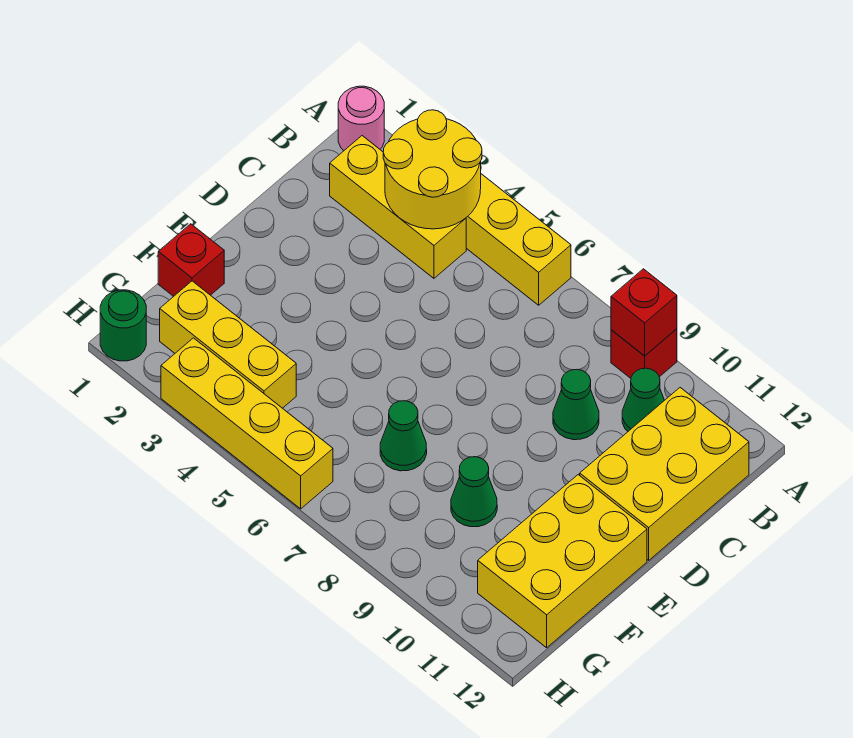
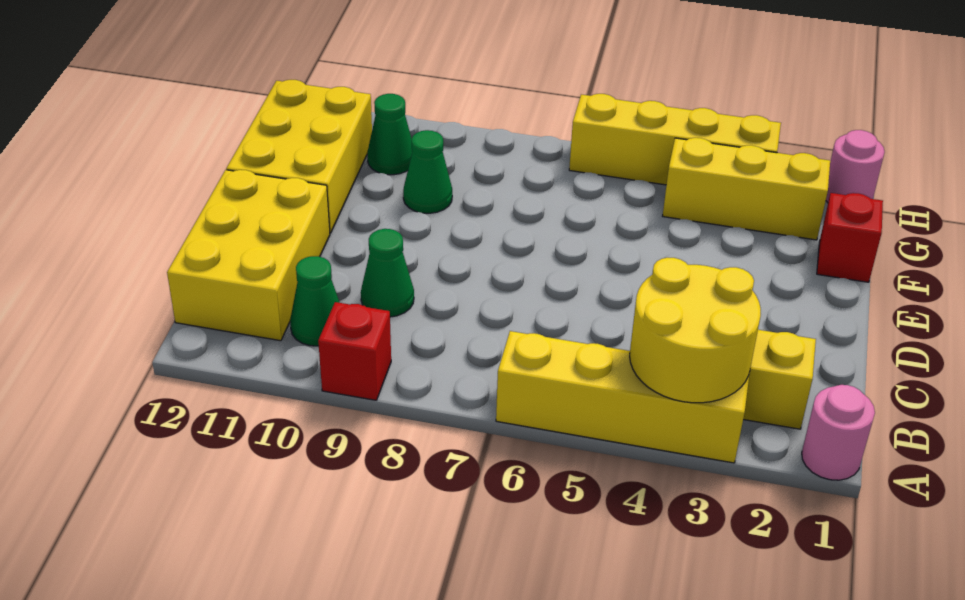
red brick A9 level 2 -> none
green cone F7 level 1 -> green cone G10 level 1
green round brick H1 level 1 -> pink round brick H1 level 1

